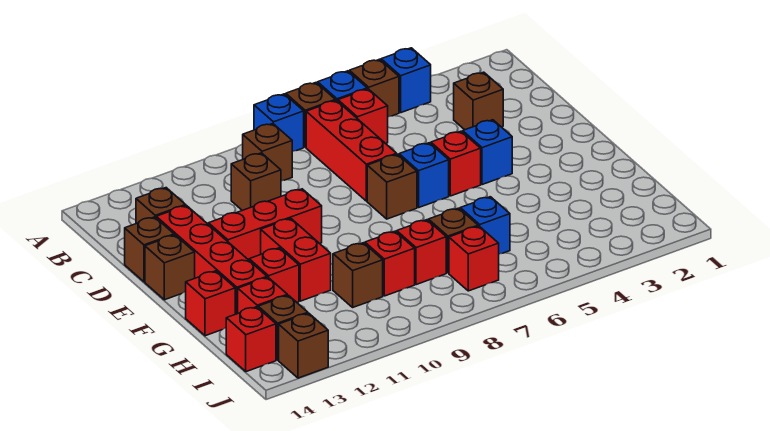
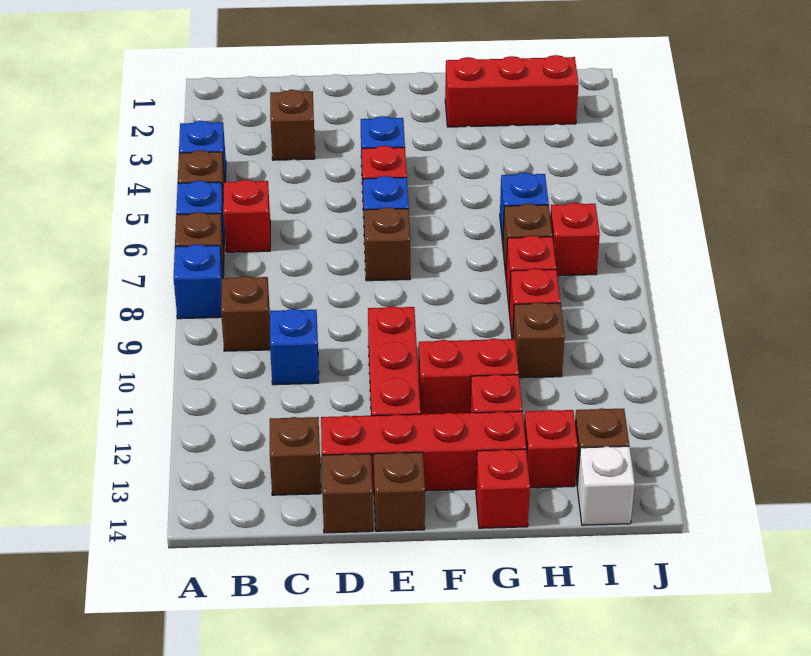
red brick B7:D7 level 1 -> red brick G2:I2 level 1
brown brick C10 level 1 -> blue brick C10 level 1
red brick I14 level 1 -> white brick I14 level 1
brown brick J13 level 1 -> none

